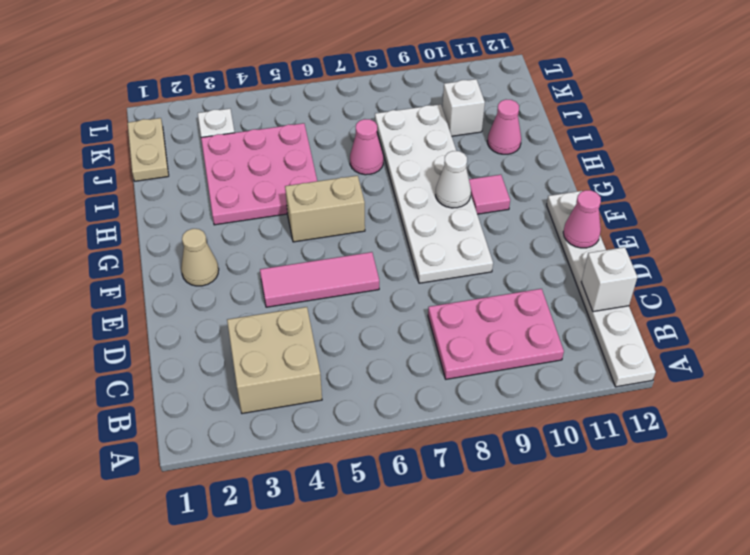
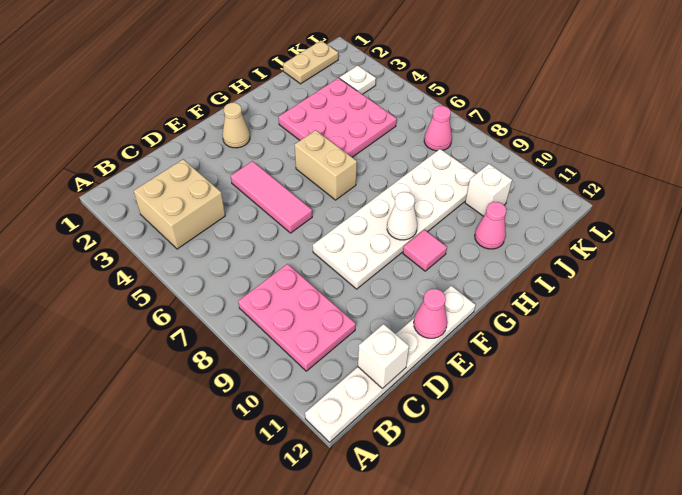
pink cone I7 level 1 -> pink cone K7 level 1

